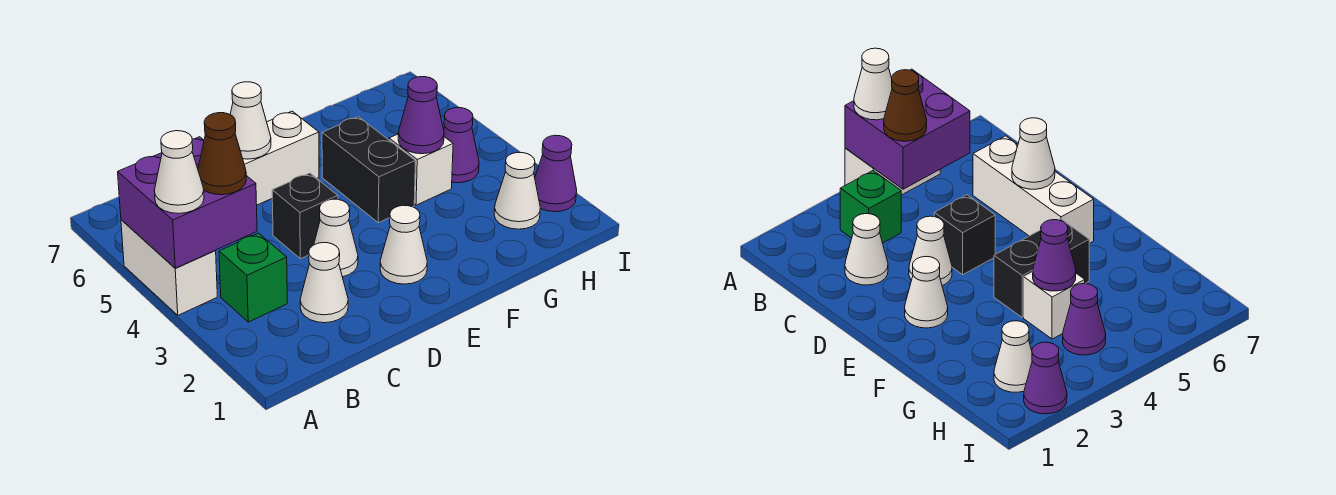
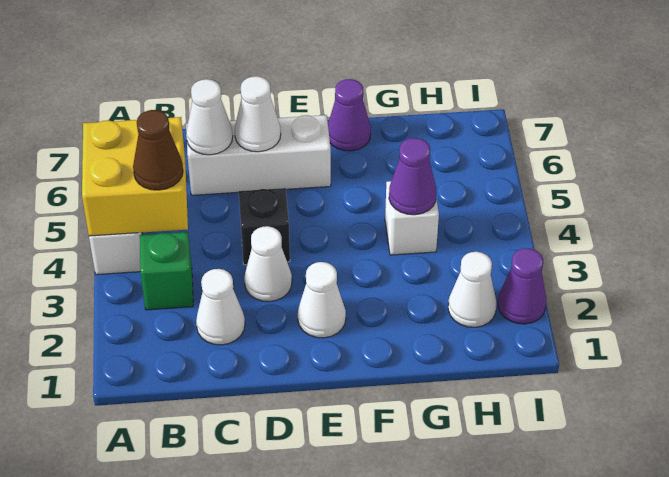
purple brick A4:B5 level 2 -> yellow brick A4:B5 level 2
white cone A4 level 3 -> white cone C6 level 2
black brick F4:F5 level 1 -> none
purple cone H4 level 1 -> purple cone F7 level 1

